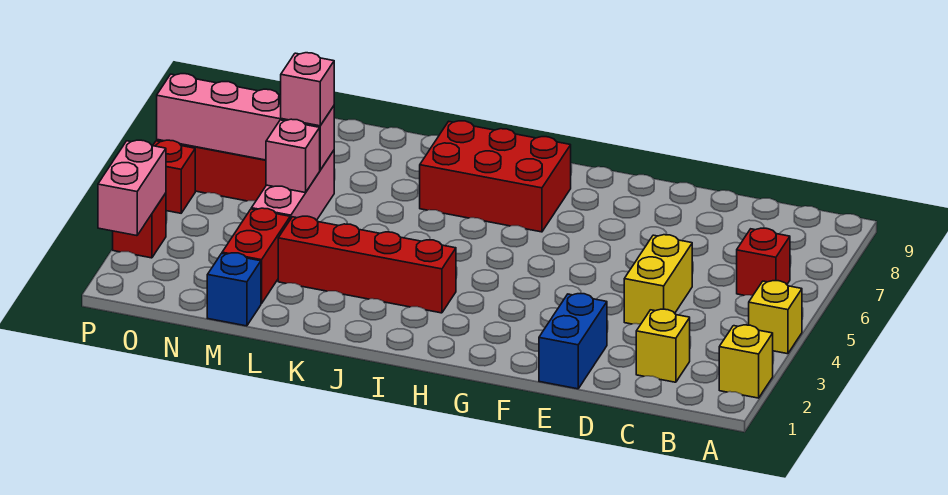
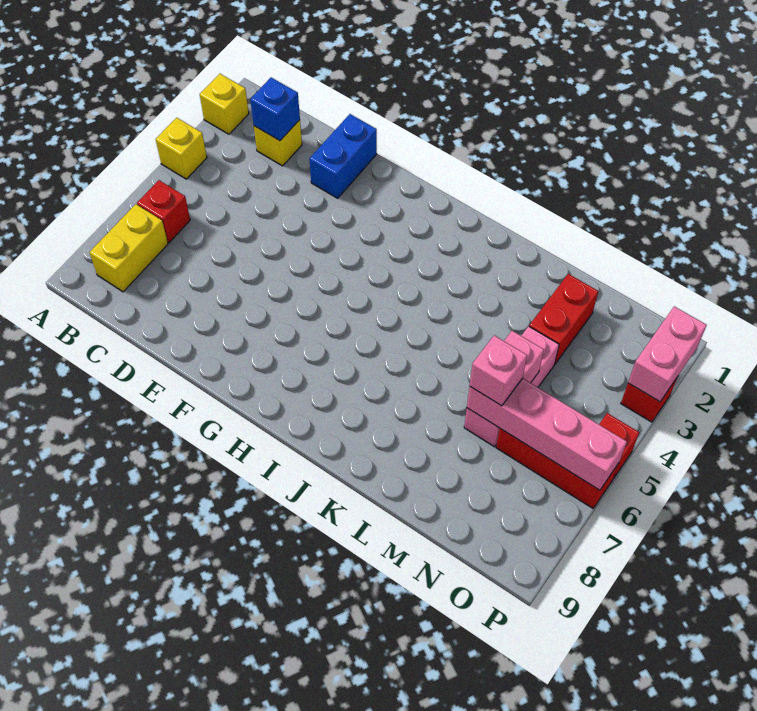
yellow brick D4:D5 level 1 -> yellow brick B7:B8 level 1
red brick H7:J8 level 1 -> none
red brick I3:L3 level 1 -> none
blue brick M1 level 1 -> blue brick C2 level 2

